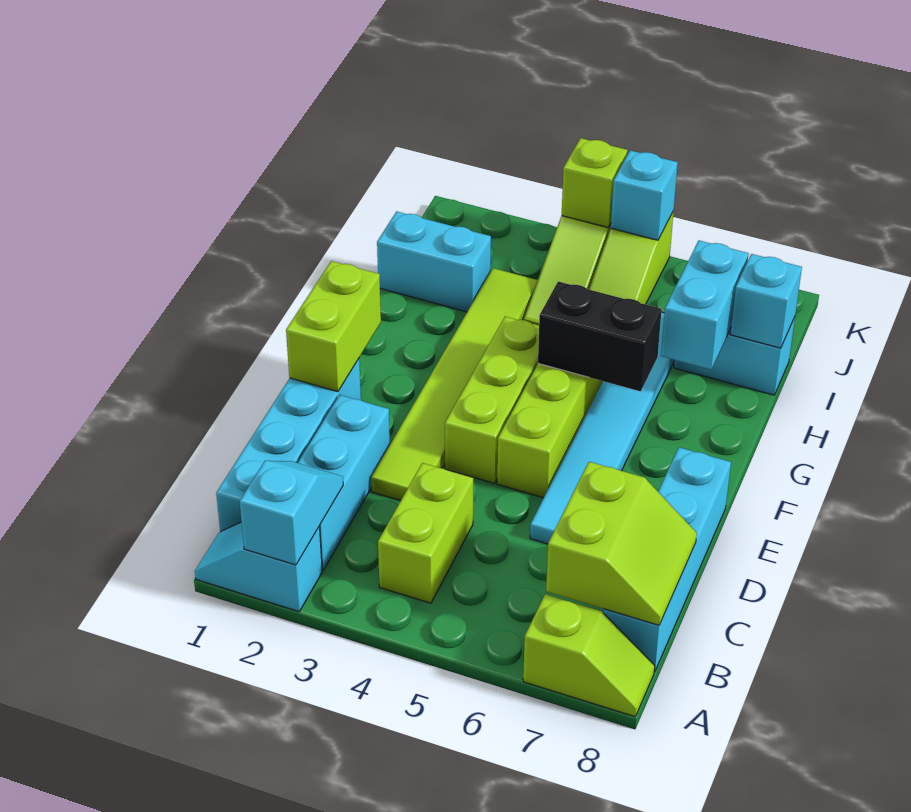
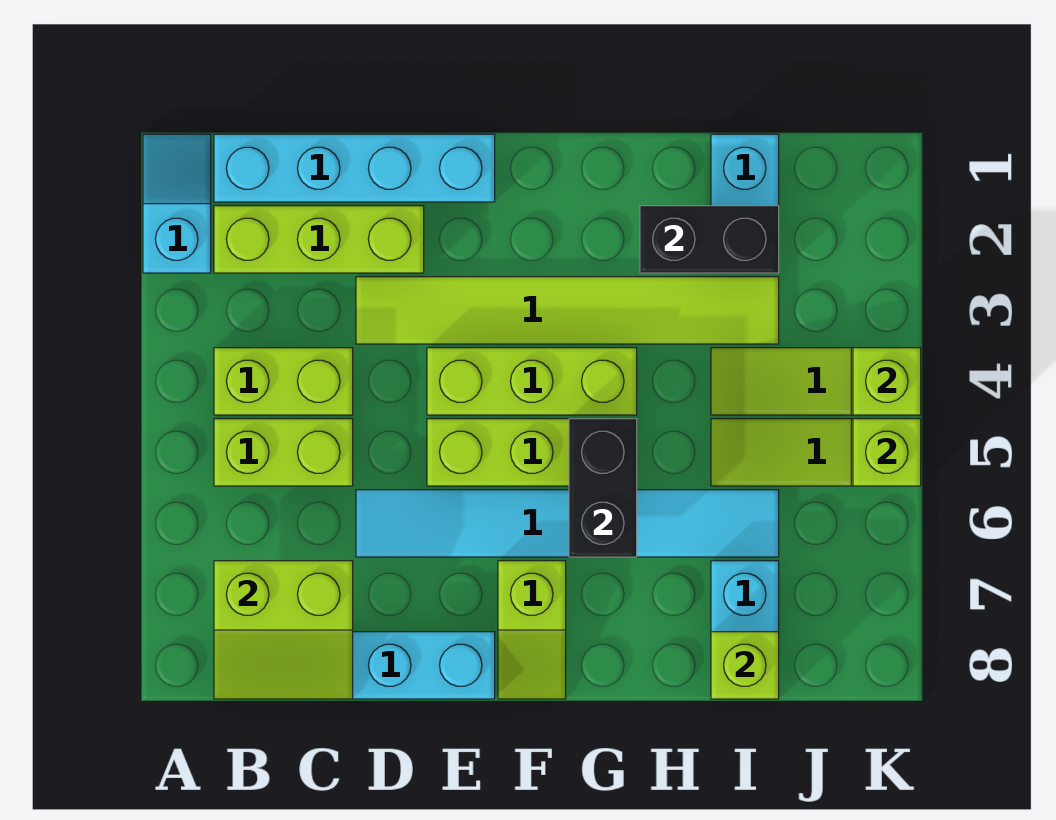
cyan slope A2:B2 level 2 top A -> none
lime slope A7:A8 level 1 top 7 -> lime slope F7:F8 level 1 top 7
cyan brick B2:D2 level 1 -> lime brick B2:D2 level 1
lime brick E1:F1 level 2 -> lime brick B5:C5 level 1
none -> black brick H2:I2 level 2
cyan brick H7:I7 level 2 -> none
cyan brick I8 level 2 -> lime brick I8 level 2
cyan brick K5 level 2 -> lime brick K5 level 2

